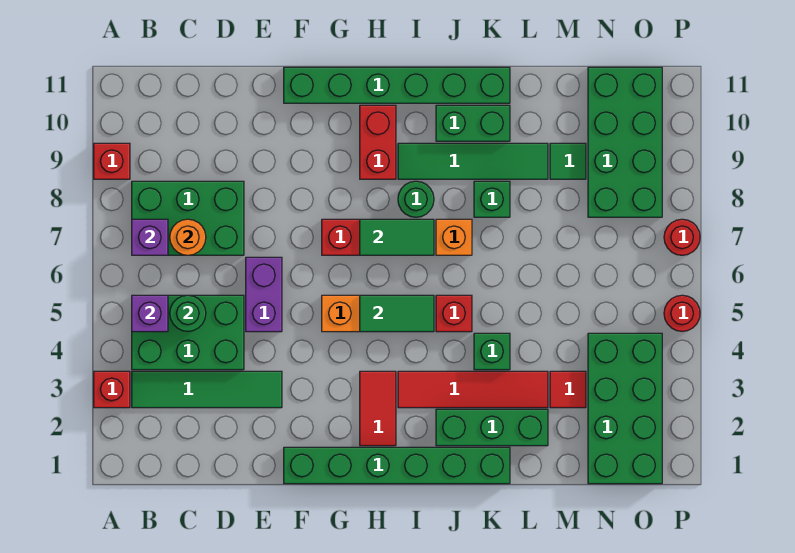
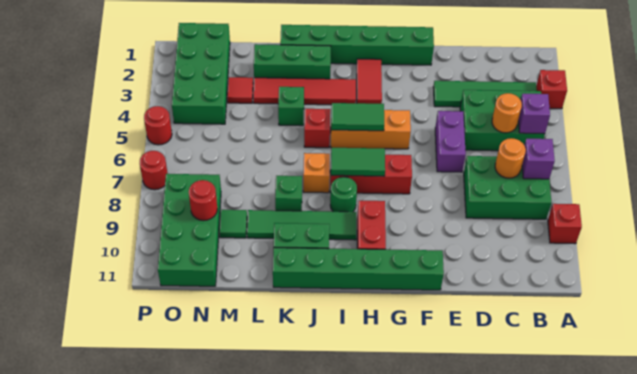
green round brick C5 level 2 -> orange round brick C5 level 2
none -> red round brick N9 level 2

